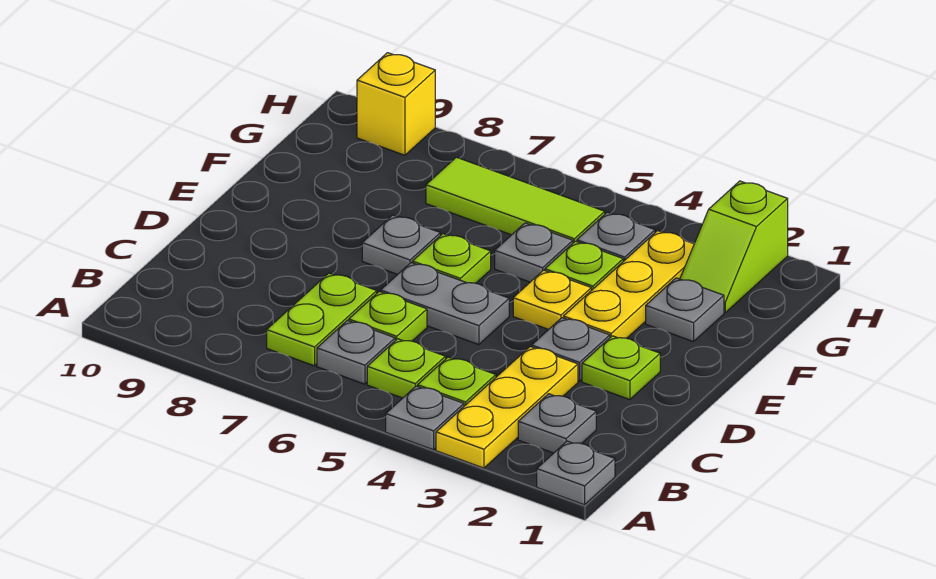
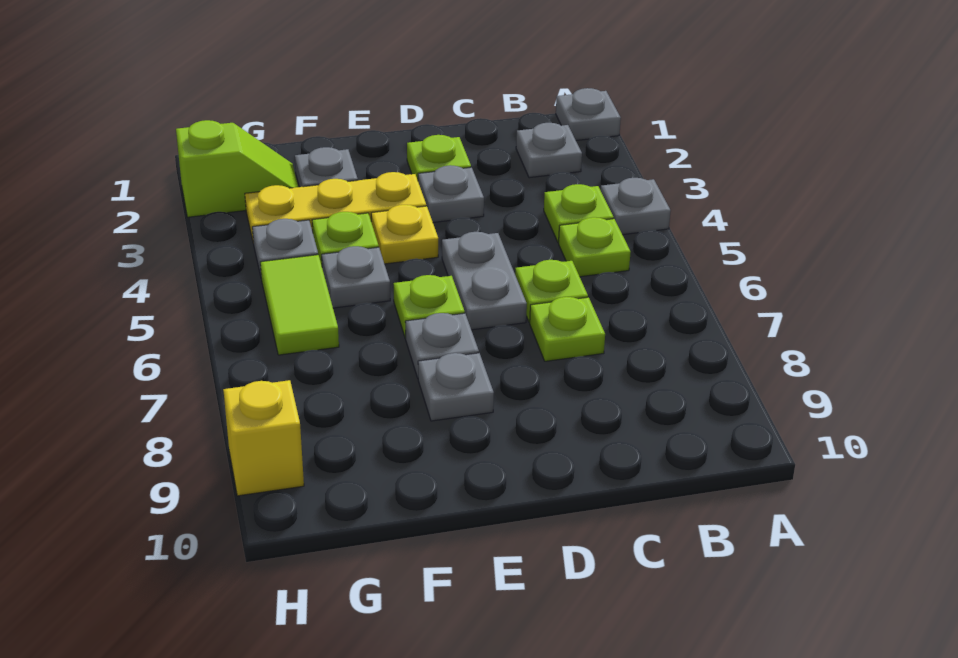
yellow plate A3:C3 level 1 -> none
grey plate B6 level 1 -> grey plate E8 level 1
lime plate B7:C7 level 1 -> lime plate C7 level 1
lime tile G5:G7 level 1 -> lime tile G5:G6 level 1

